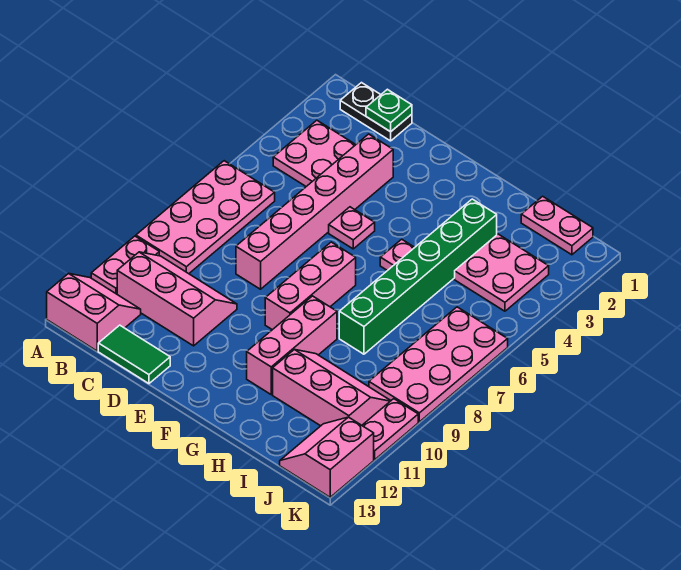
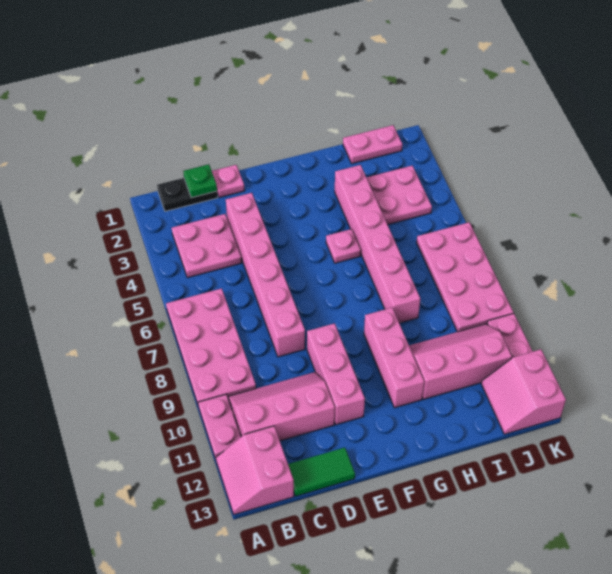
pink slope A12:B13 level 1 top 13 -> pink slope A12:B13 level 1 top B
pink plate E5 level 1 -> pink plate D1 level 1
pink brick F7:F9 level 1 -> pink brick E9:E11 level 1
green brick H3:H8 level 1 -> pink brick H3:H8 level 1

